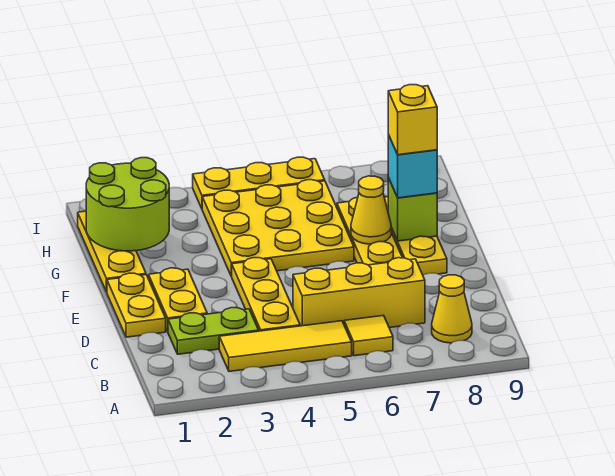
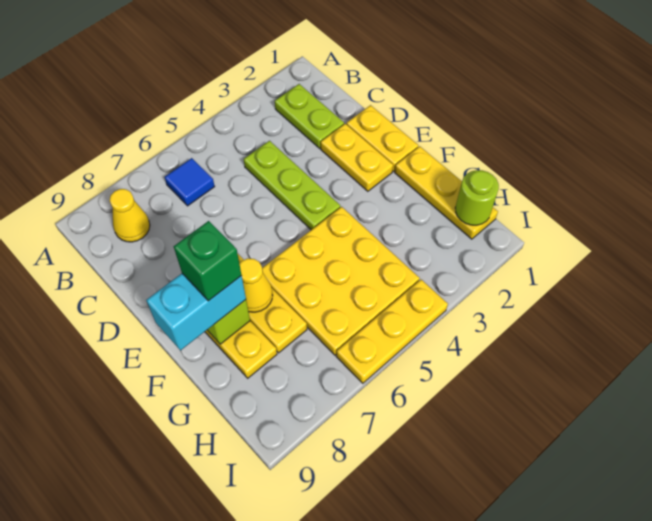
yellow tile B3:B5 level 1 -> none
yellow tile B6 level 1 -> blue tile B6 level 1
lime plate C2:C3 level 1 -> lime plate B2:C2 level 1
yellow plate C4:E4 level 1 -> lime plate C4:E4 level 1
yellow brick C5:C7 level 1 -> none
cyan brick F8 level 3 -> cyan brick F8:F9 level 3
yellow brick F8 level 4 -> green brick F8 level 4
lime round brick G1:H2 level 2 -> lime round brick H1 level 2

